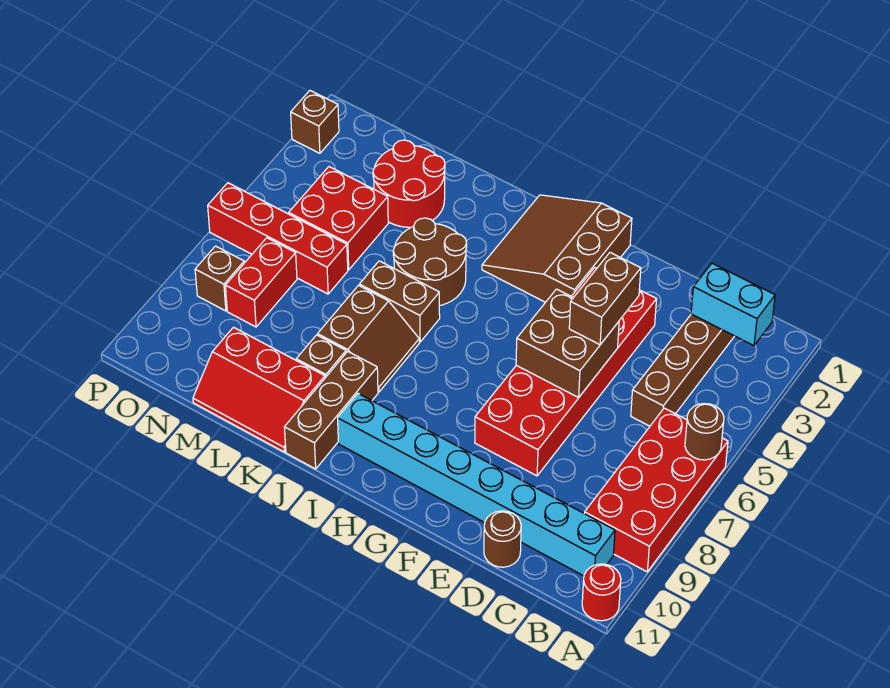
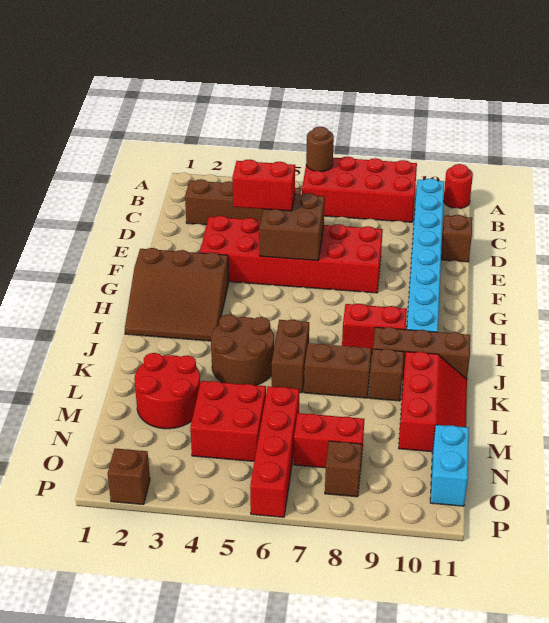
cyan brick B2:C2 level 2 -> cyan brick N11:O11 level 1
brown round brick D11 level 1 -> brown brick D11 level 1
brown brick E4:E5 level 3 -> red brick E4:E5 level 3
none -> red brick I8:I9 level 1

